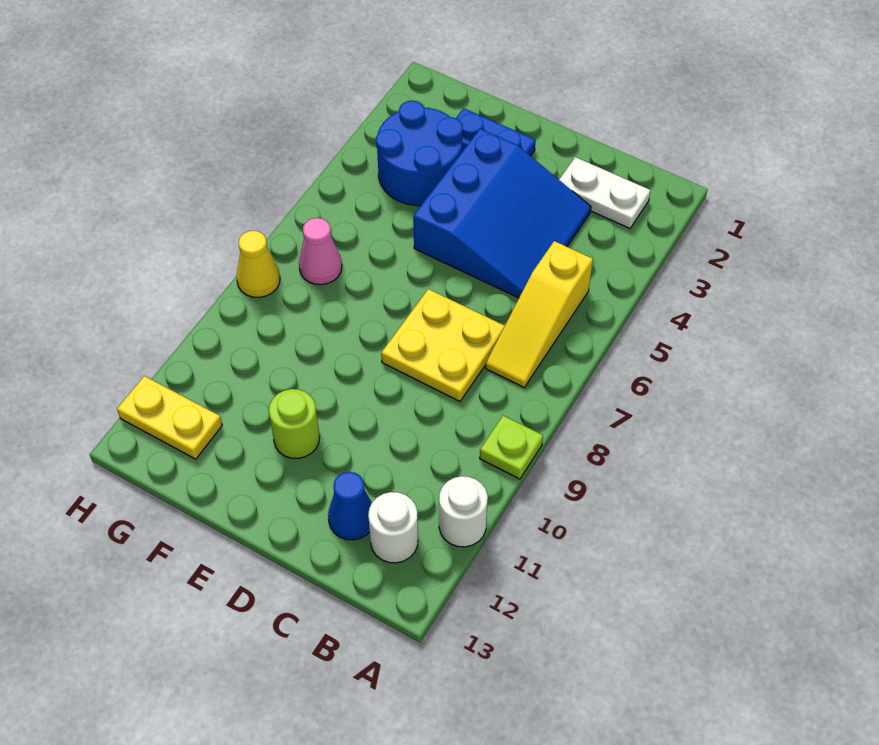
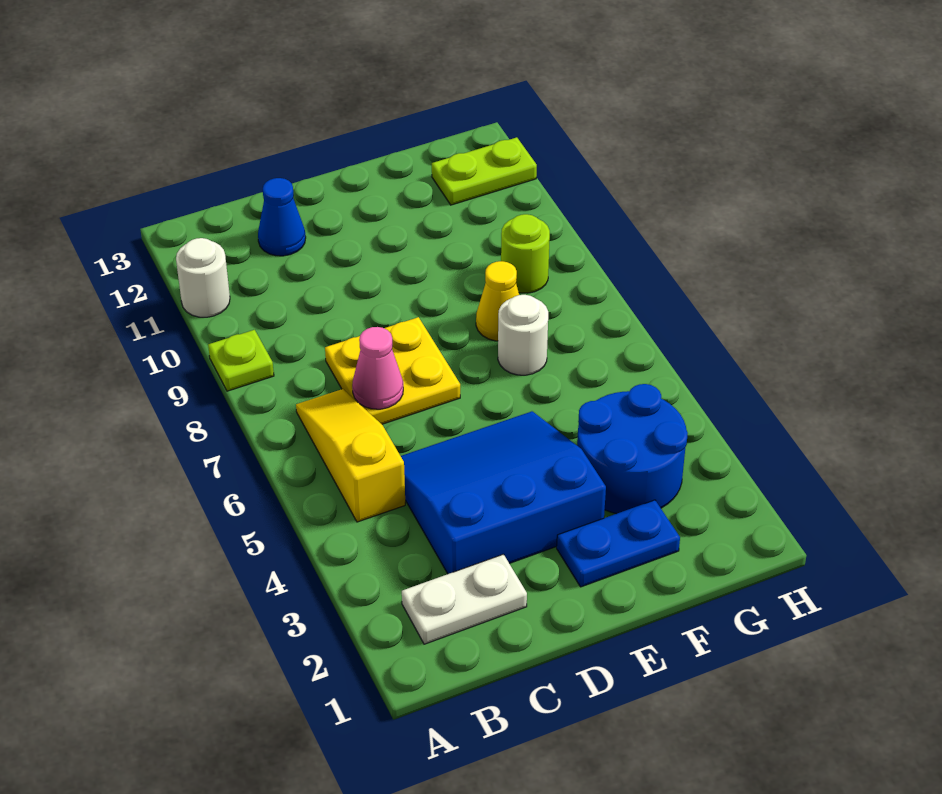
white round brick B12 level 1 -> white round brick F7 level 1
blue slope C3:E5 level 1 top E -> blue slope C3:E5 level 1 top 3
lime round brick E11 level 1 -> lime round brick G9 level 1
pink cone G7 level 1 -> pink cone C7 level 2
yellow plate G12:H12 level 1 -> lime plate G12:H12 level 1
yellow cone H8 level 1 -> yellow cone F8 level 1

